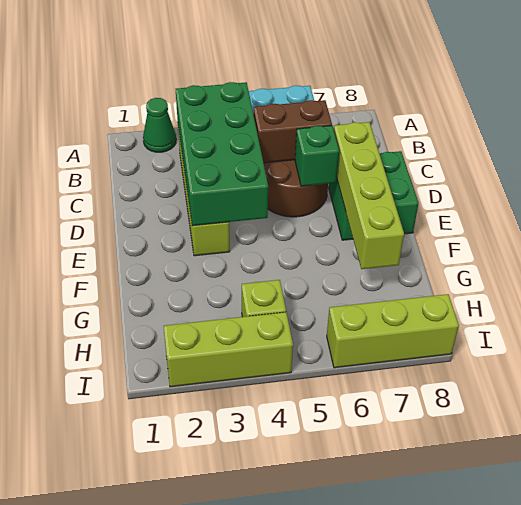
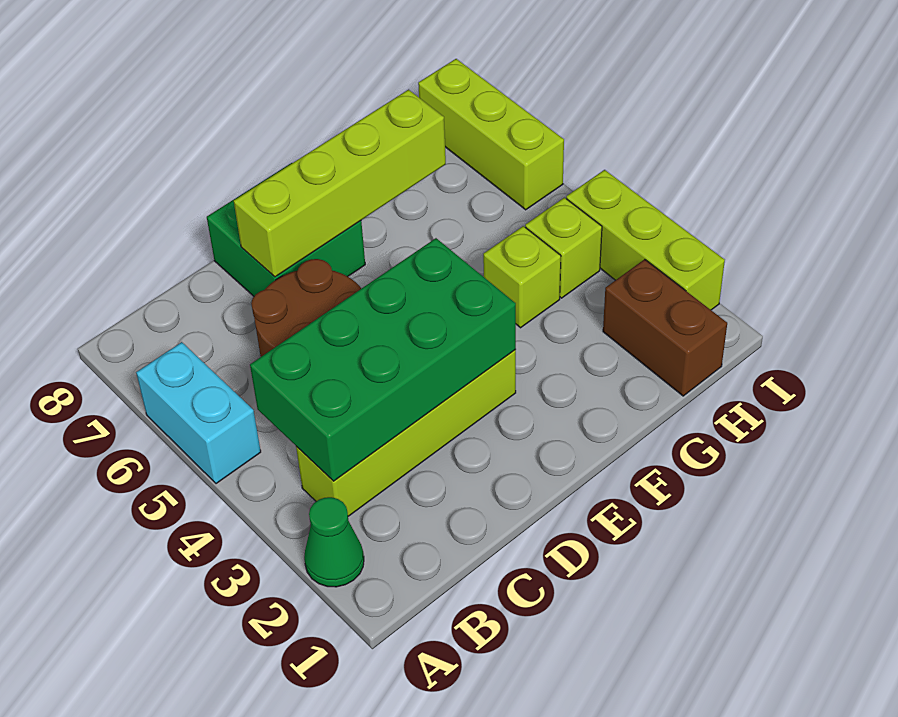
brown brick C5:C6 level 2 -> brown brick H1:H2 level 1
green brick D6 level 2 -> none
none -> lime brick G4 level 1

